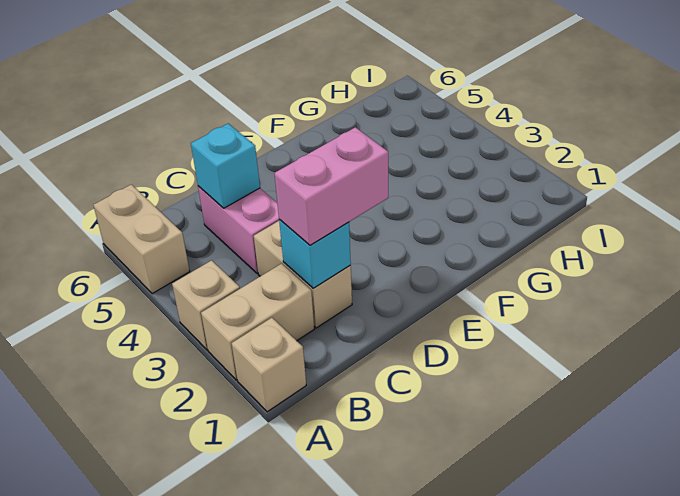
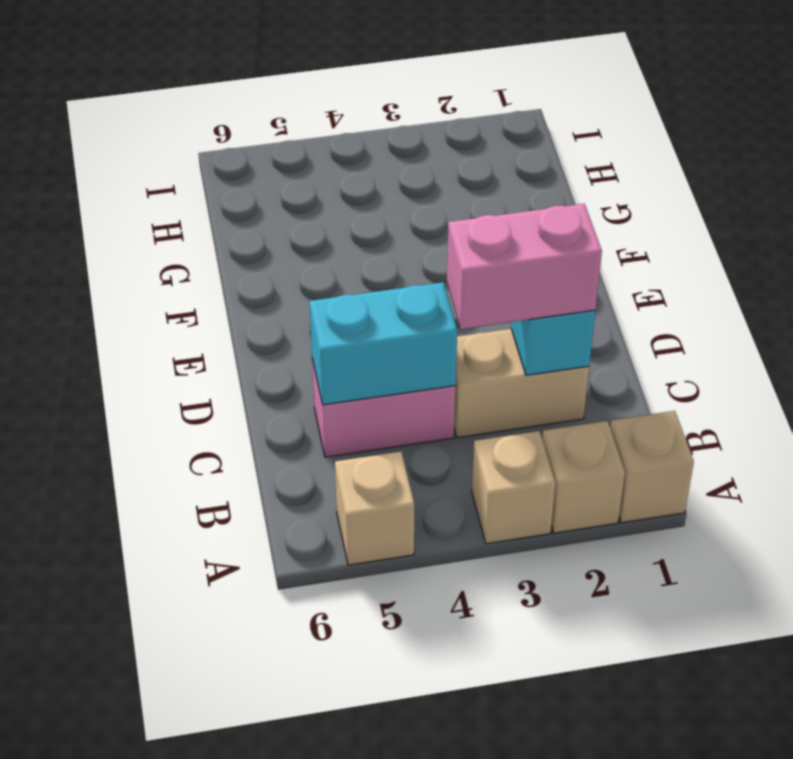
tan brick A2:B2 level 1 -> tan brick A2 level 1
tan brick A5:A6 level 1 -> tan brick A5 level 1
pink brick C2:D2 level 3 -> pink brick C2:C3 level 3
cyan brick C5 level 2 -> cyan brick C4:C5 level 2

